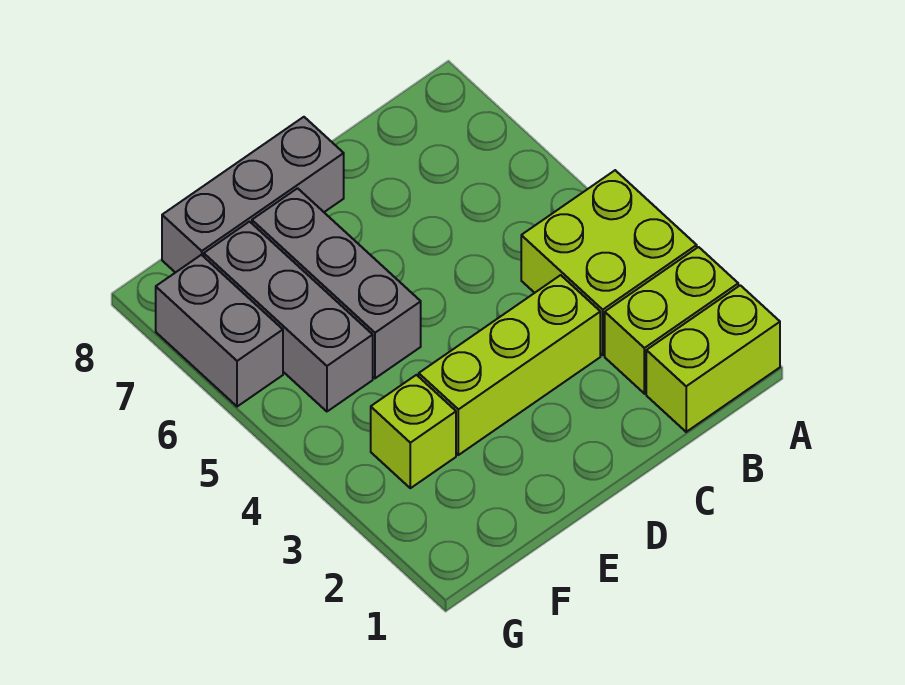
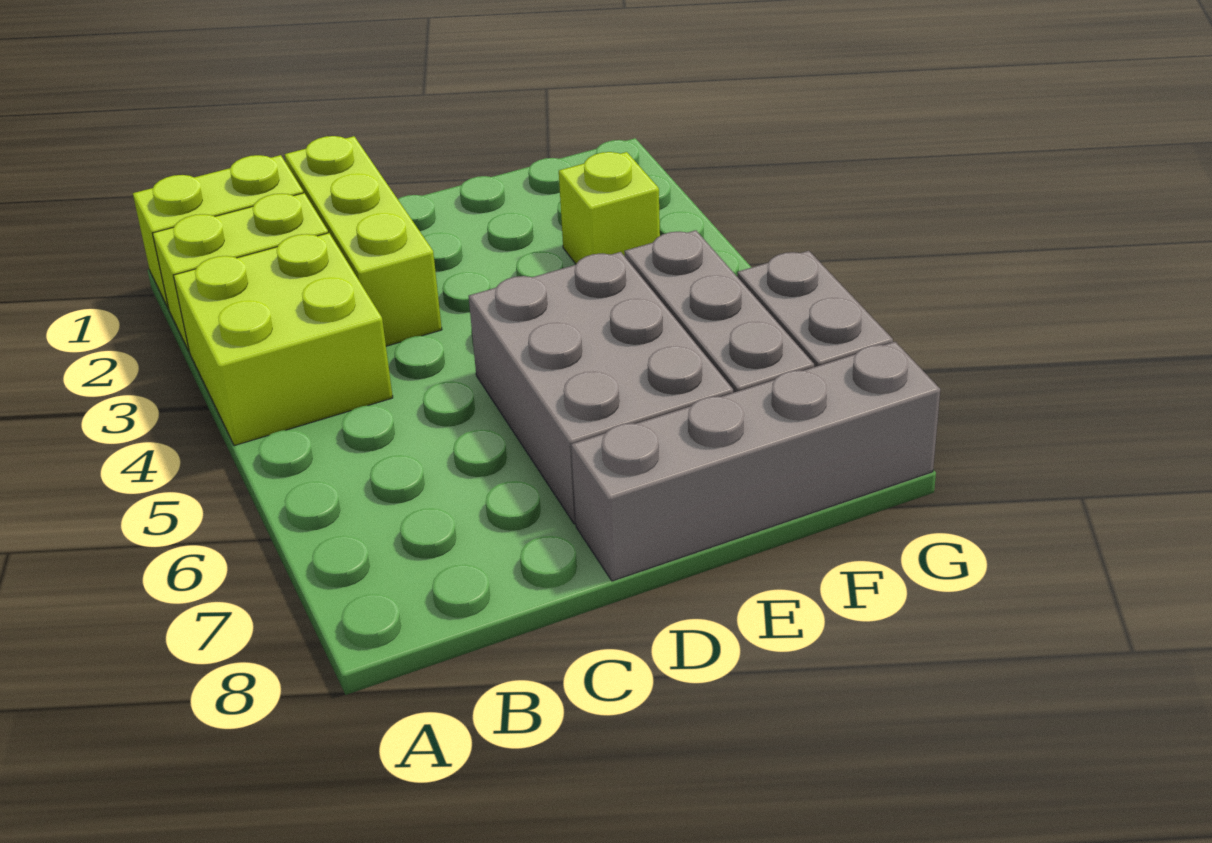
lime brick C3:E3 level 1 -> lime brick C1:C3 level 1
grey brick D8:F8 level 1 -> grey brick D8:G8 level 1
grey brick E5:E7 level 1 -> grey brick D5:E7 level 1

